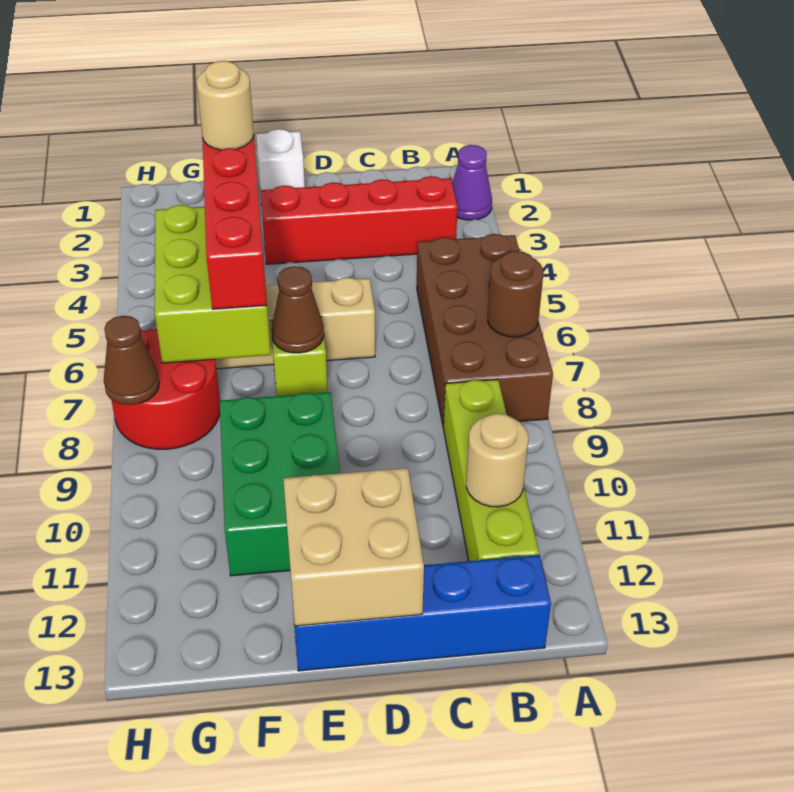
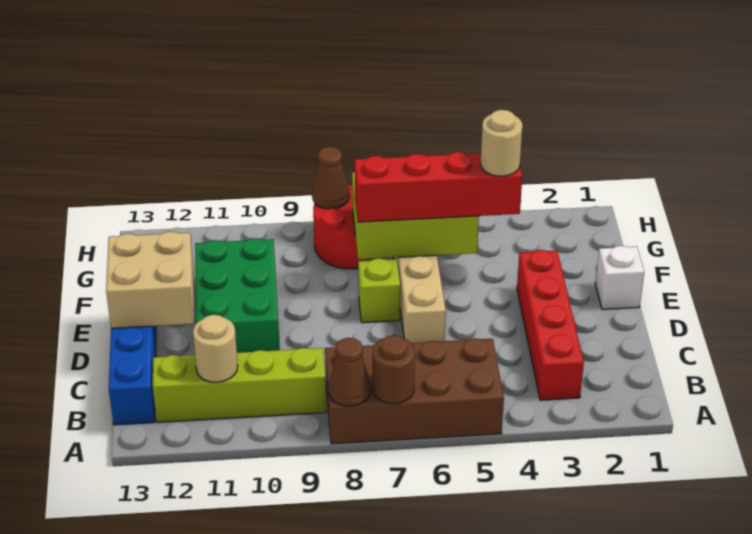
purple cone A2 level 1 -> none
brown cone E7 level 2 -> brown cone A8 level 2
green brick E9:F11 level 1 -> green brick D10:F11 level 1

